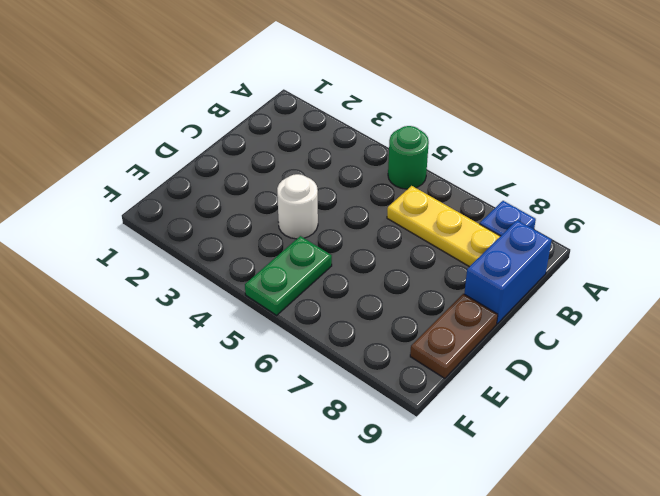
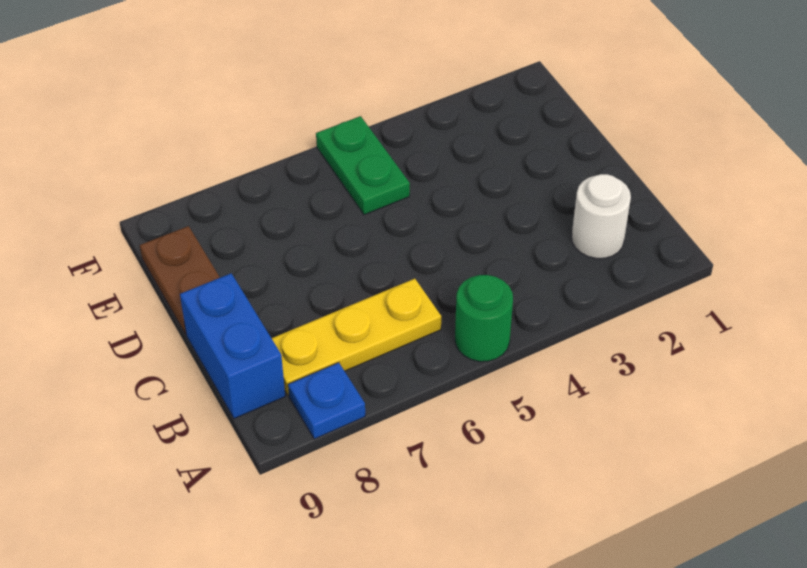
white round brick D4 level 1 -> white round brick B2 level 1

